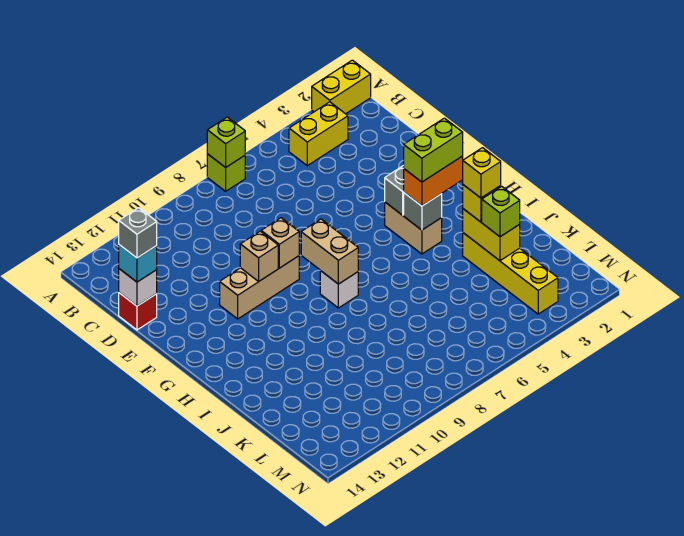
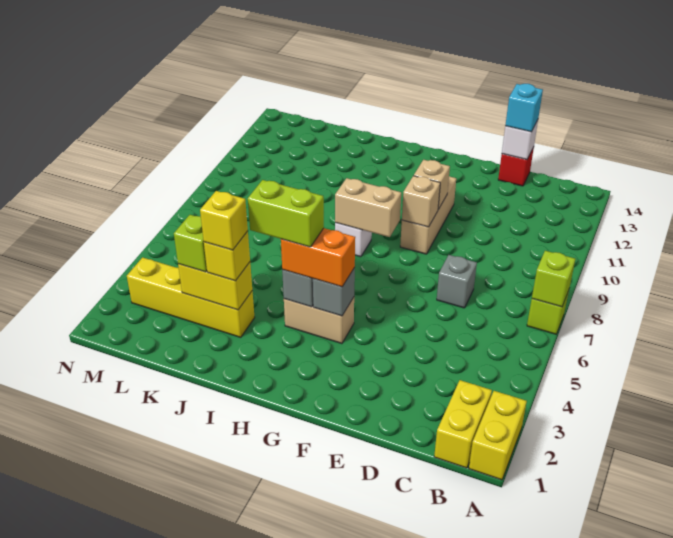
yellow brick B3:B4 level 1 -> yellow brick B1:B2 level 1
grey brick D14 level 4 -> grey brick D7 level 1
orange brick H3:H4 level 3 -> orange brick G4:H4 level 3
lime brick H3:H4 level 4 -> lime brick H4:I4 level 4

